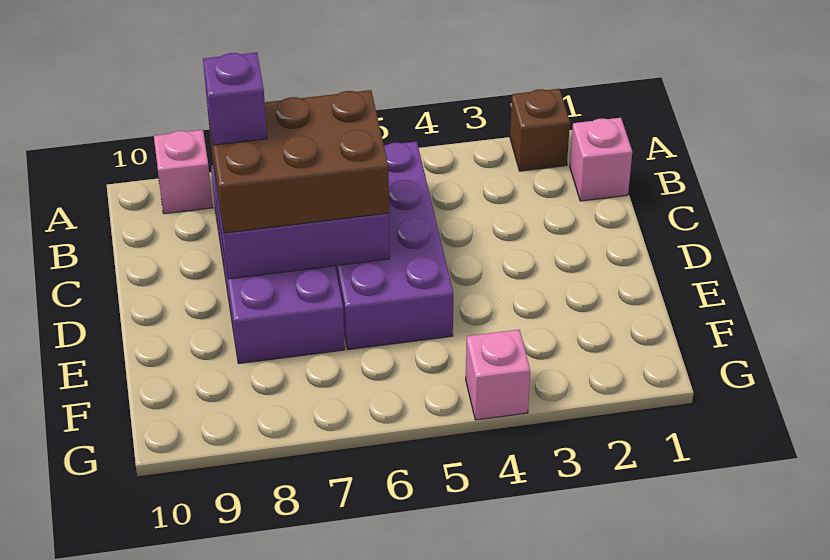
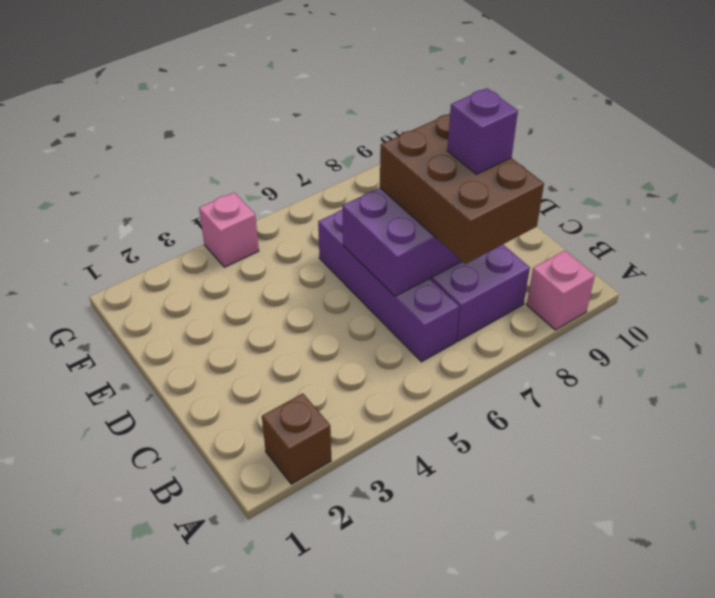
pink brick B1 level 1 -> none
purple brick B5:E6 level 1 -> purple brick B6:E6 level 1
brown brick C6:D8 level 3 -> brown brick B7:D8 level 3

